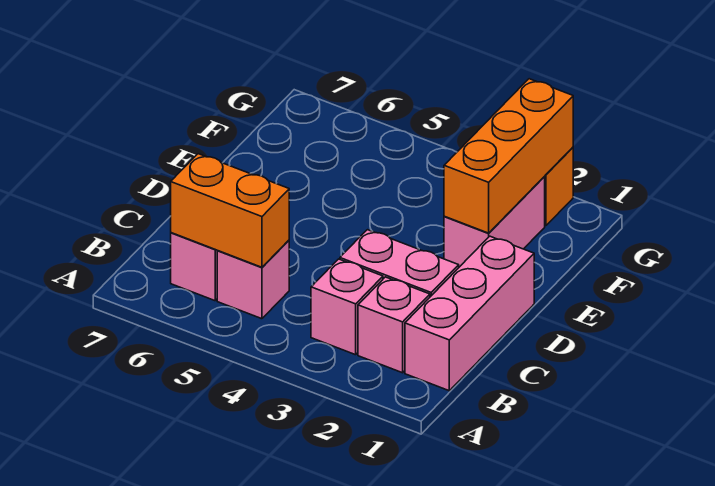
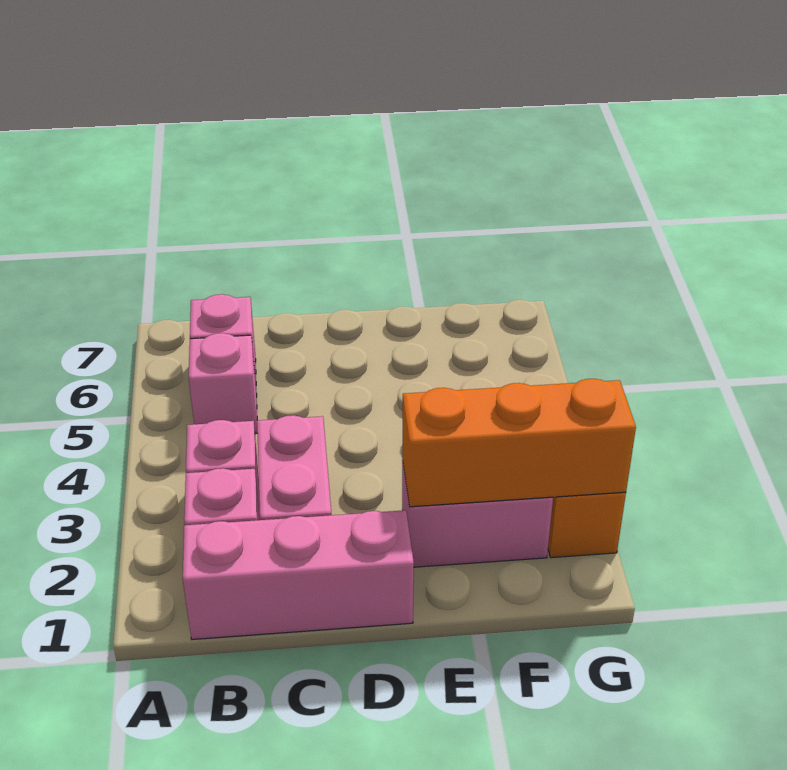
orange brick B5:B6 level 2 -> none

